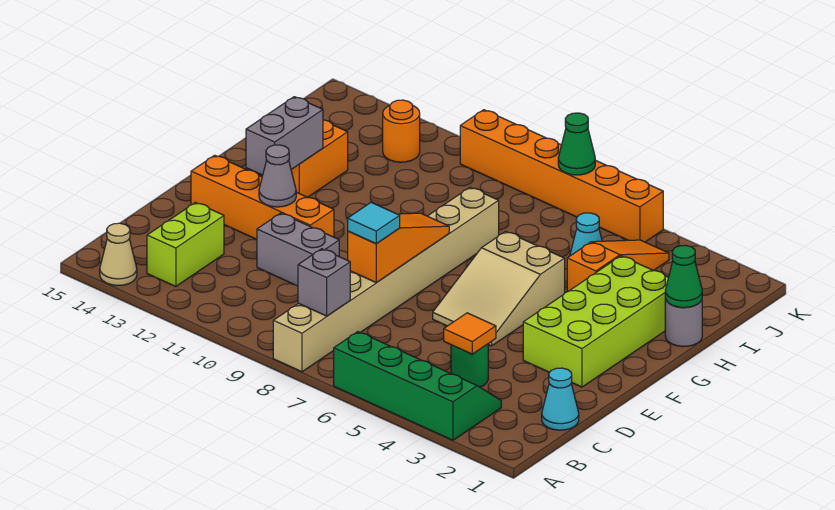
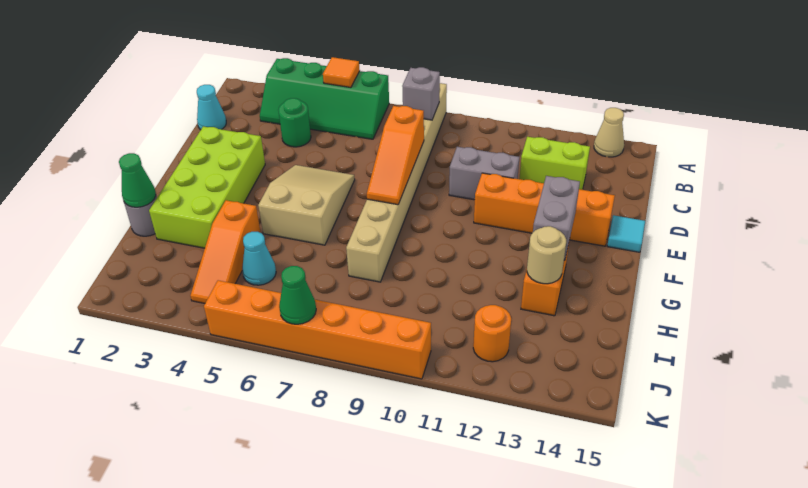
lime brick B13:C13 level 1 -> lime brick C12:C13 level 1
orange tile C4 level 2 -> orange tile A5 level 2
cyan tile D8 level 3 -> cyan tile E15 level 1
grey cone E12 level 2 -> none
none -> tan round brick H13 level 2

